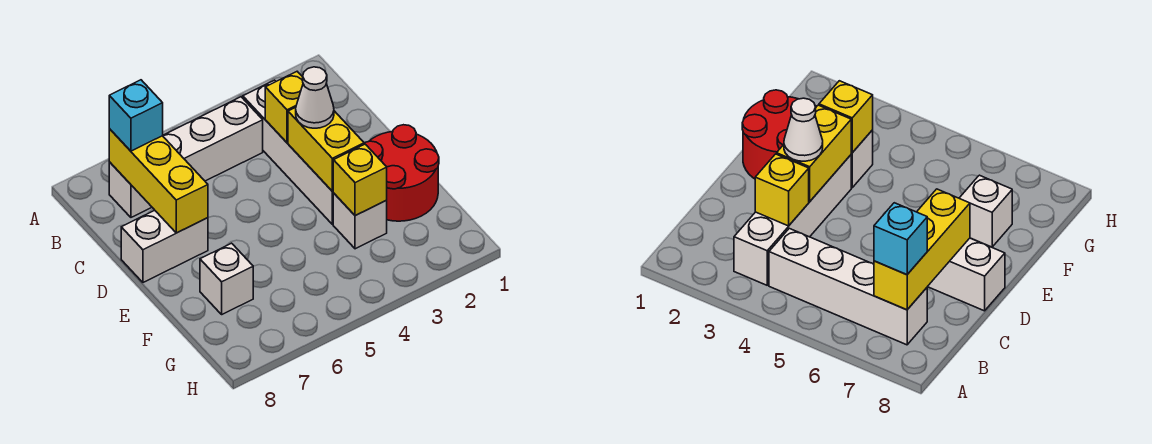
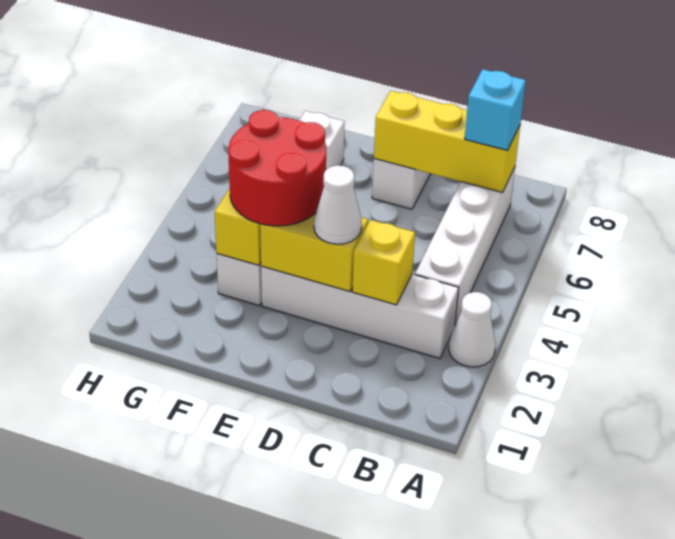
none -> white cone A3 level 1
red round brick E1:F2 level 1 -> red round brick E3:F4 level 3

